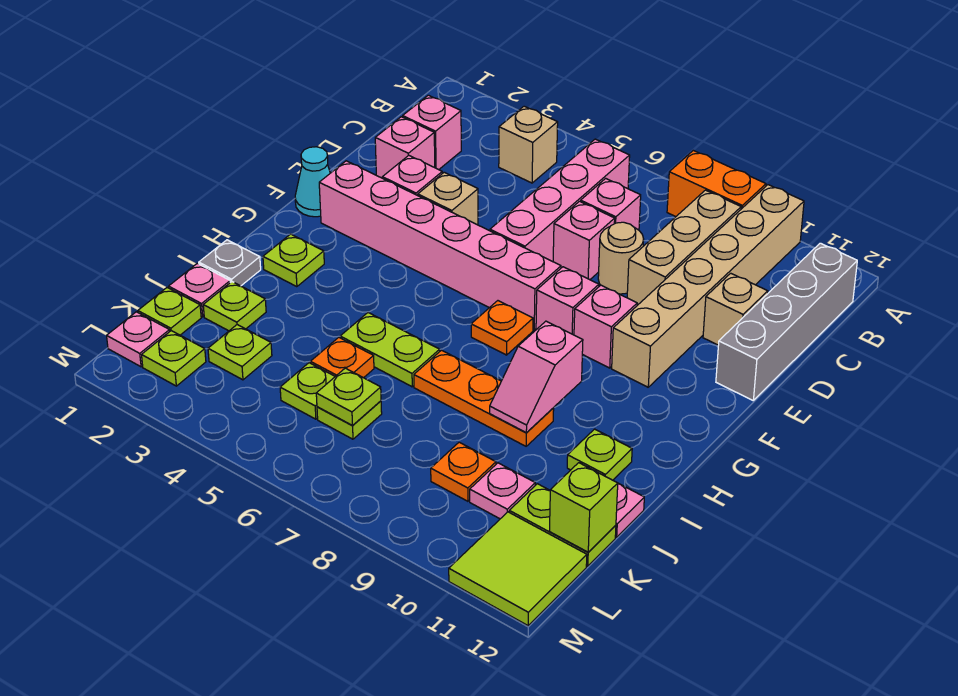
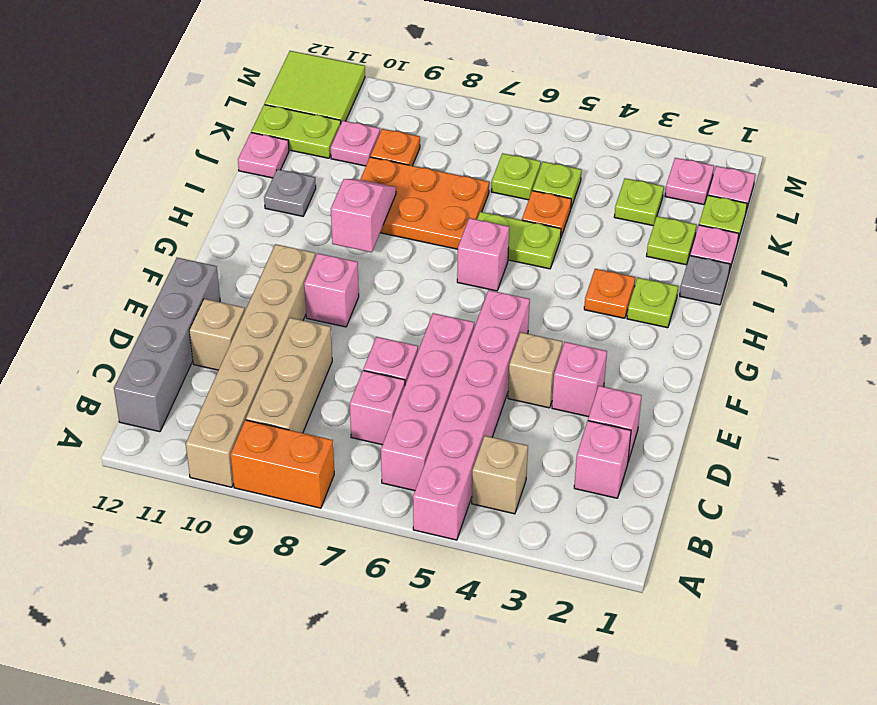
tan round brick D8 level 1 -> none
cyan cone F1 level 1 -> none
pink brick F2:F7 level 1 -> pink brick A5:F5 level 1
pink brick F8 level 1 -> pink brick H6 level 1
orange plate G7 level 1 -> orange plate H3 level 1
orange plate I7:I9 level 1 -> orange plate I7:J9 level 1
lime plate I11 level 1 -> grey plate I11 level 1
lime plate K6 level 2 -> none
lime brick K12 level 2 -> none
lime plate L2 level 1 -> pink plate L2 level 1

